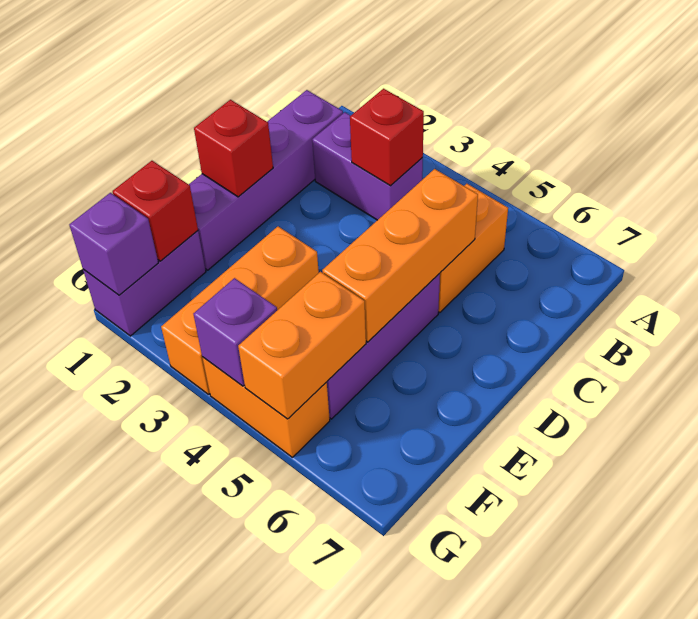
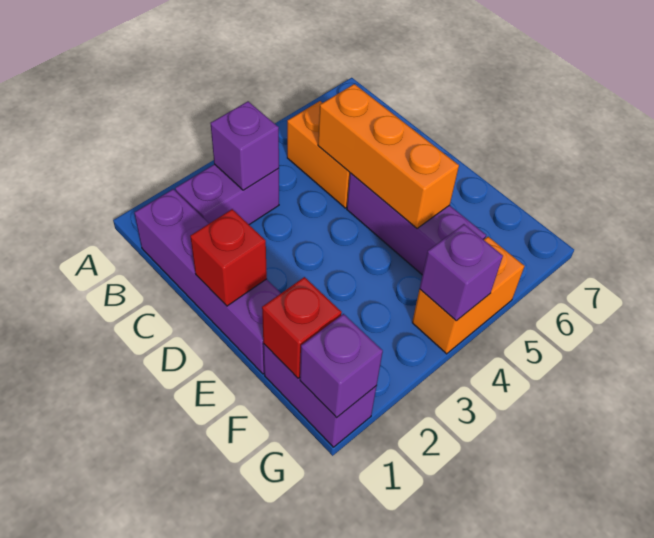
red brick B3 level 2 -> purple brick B3 level 2
orange brick E3:G3 level 1 -> none
orange brick F5:G5 level 2 -> none

